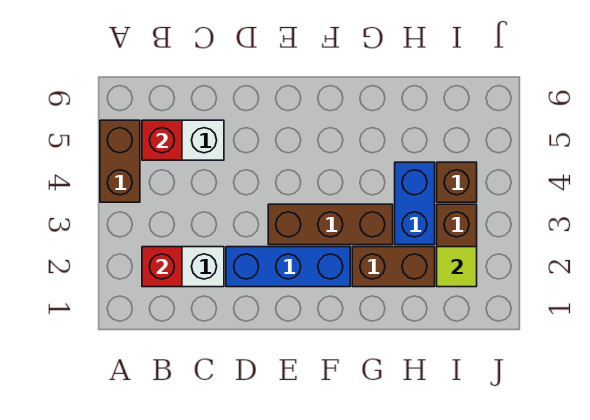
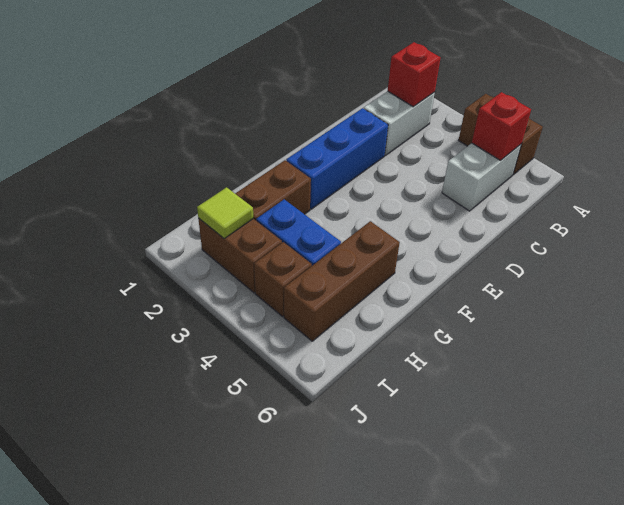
brown brick E3:G3 level 1 -> brown brick G5:I5 level 1

